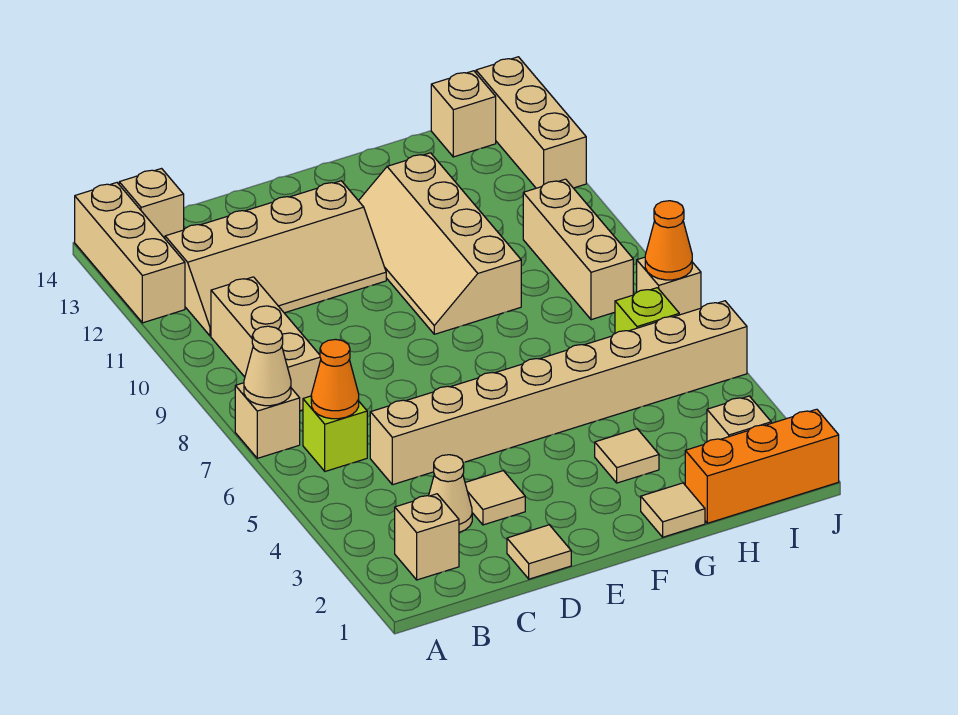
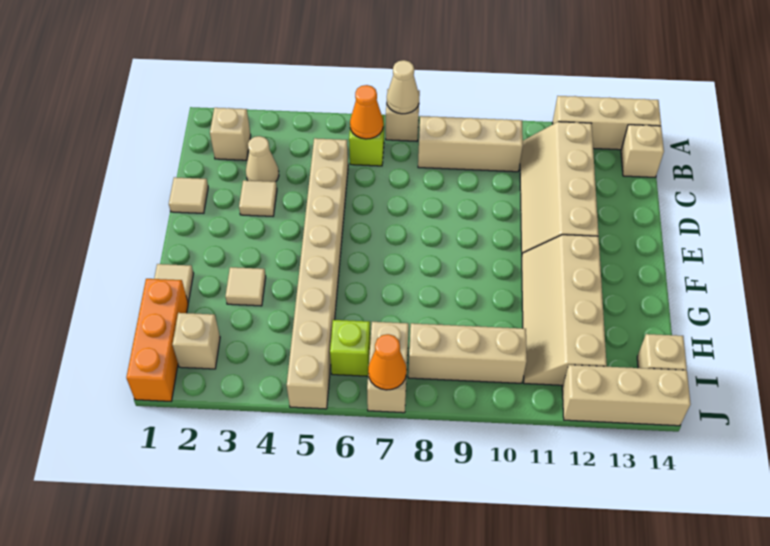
tan slope F9:G12 level 1 top G -> tan slope F11:I12 level 1 top 12
tan brick J7 level 1 -> tan brick I7:J7 level 1

